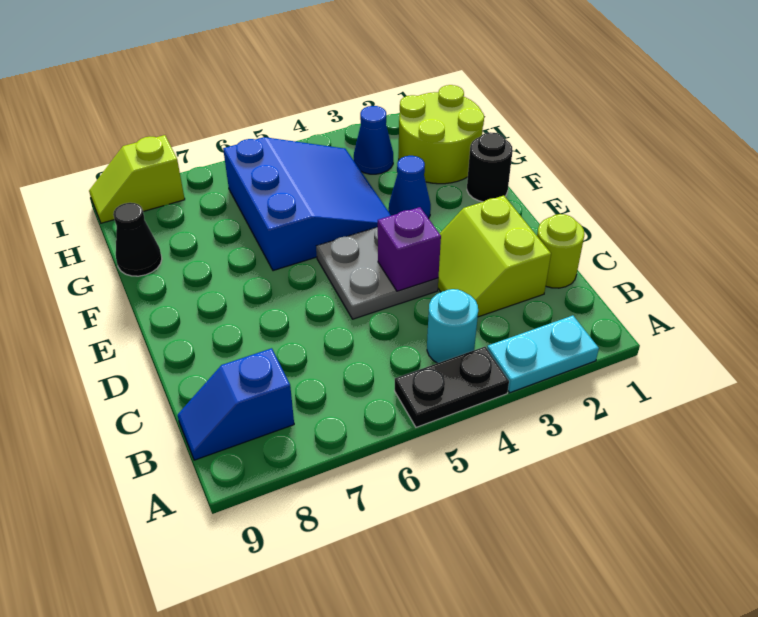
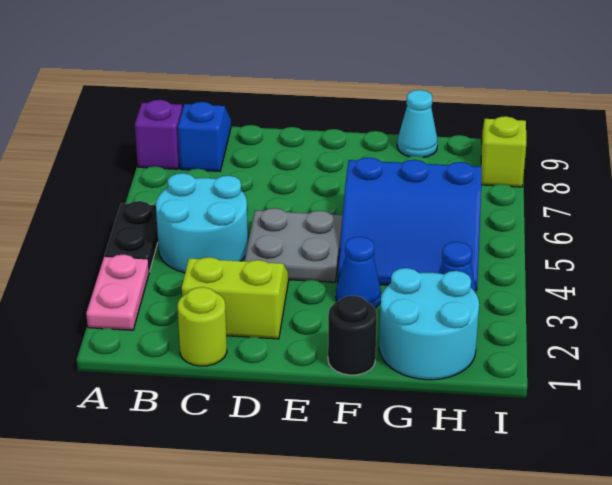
cyan plate A2:A3 level 1 -> pink plate A2:A3 level 1
cyan round brick B4 level 1 -> cyan round brick B4:C5 level 1
purple brick D4 level 2 -> purple brick A8 level 1
lime round brick G1:H2 level 1 -> cyan round brick G1:H2 level 1
black cone G9 level 1 -> cyan cone G9 level 1

